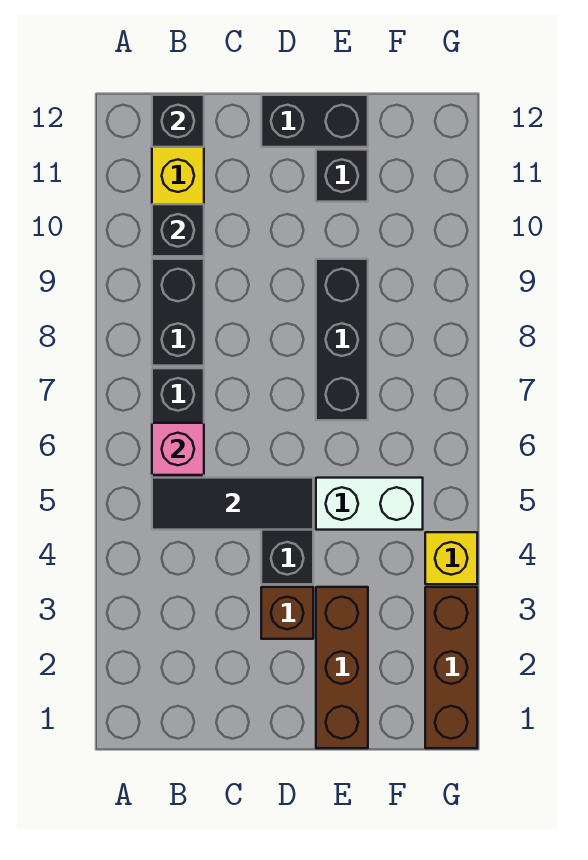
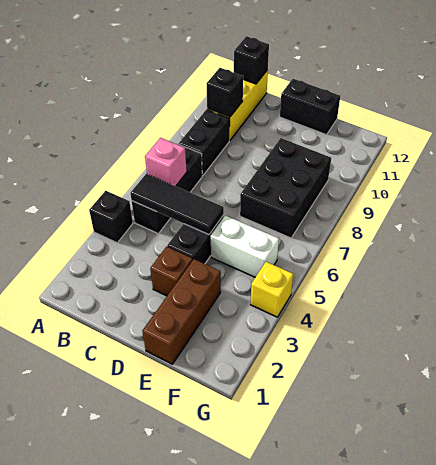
black brick E7:E9 level 1 -> black brick E7:F9 level 1
black brick E11 level 1 -> black brick A4 level 1
brown brick G1:G3 level 1 -> none

